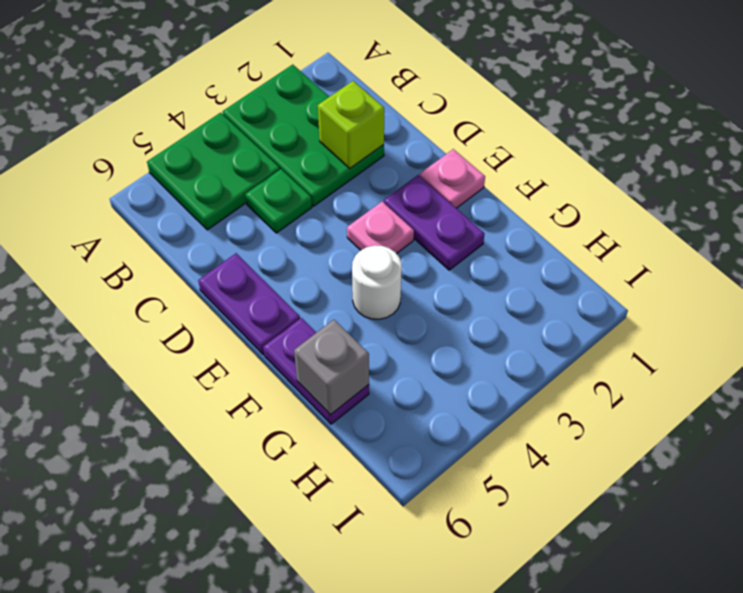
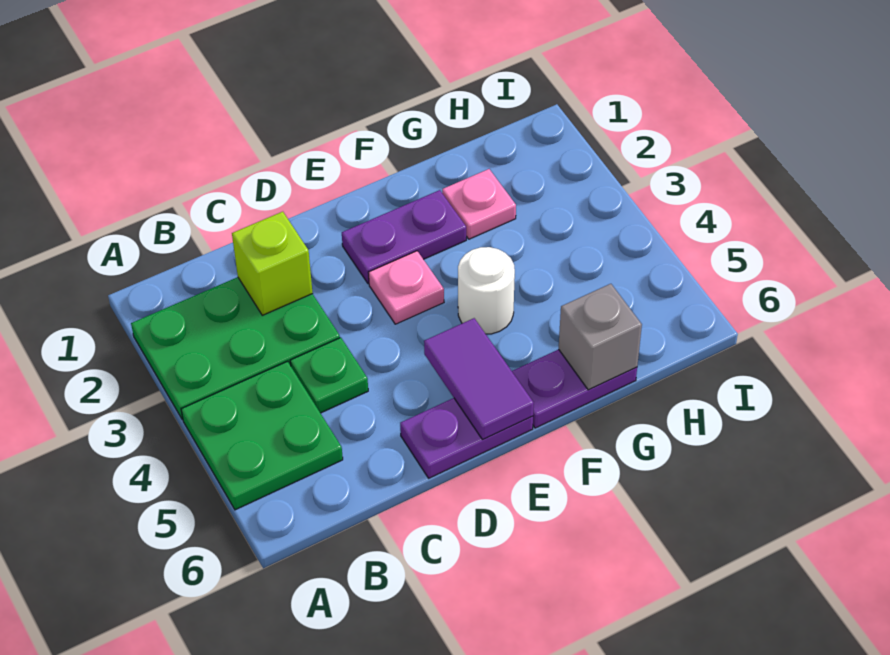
pink plate E1 level 1 -> pink plate G2 level 1
none -> purple tile E5:E6 level 2

